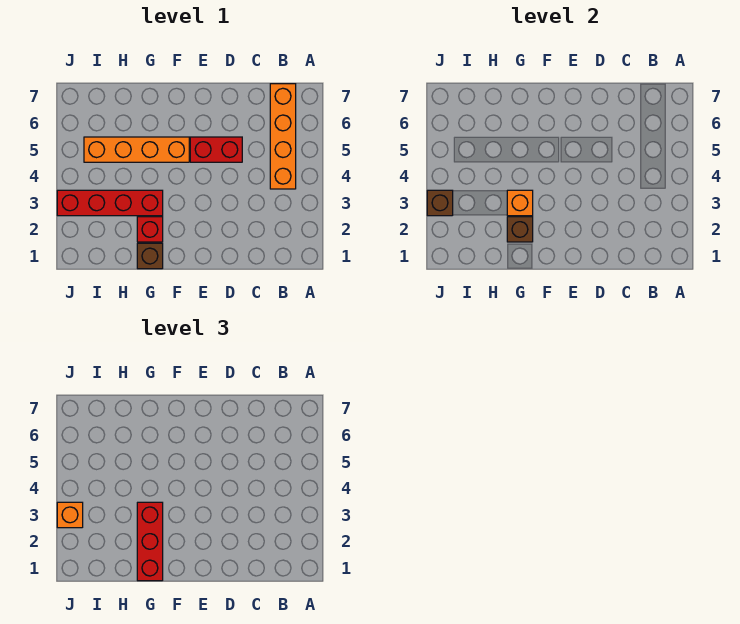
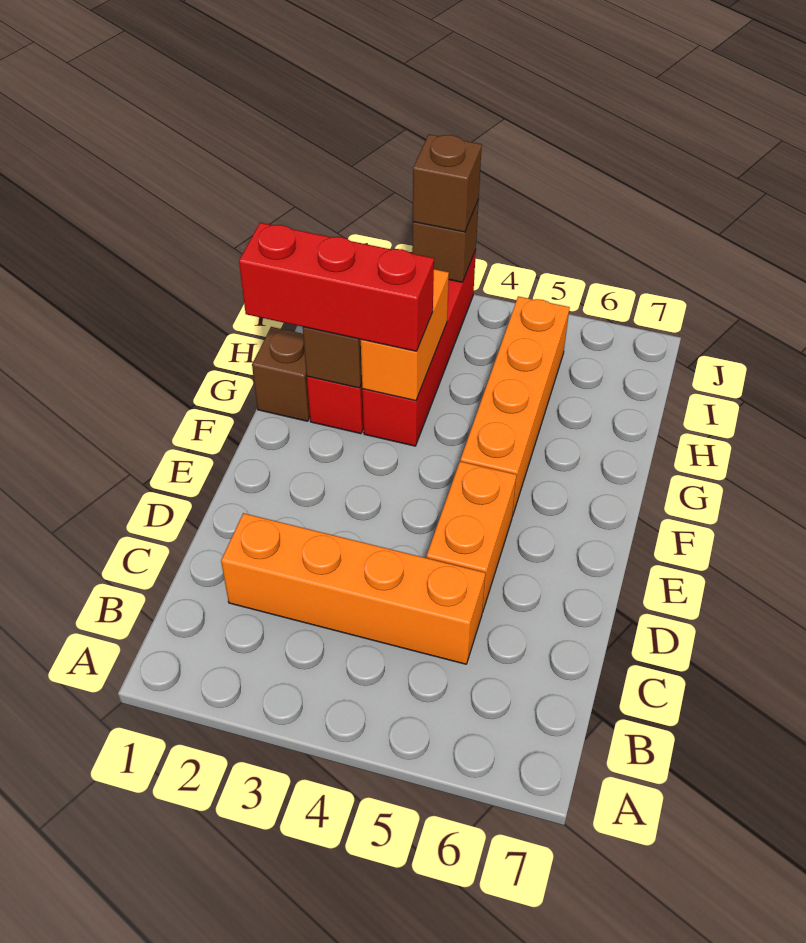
orange brick B4:B7 level 1 -> orange brick C2:C5 level 1
red brick D5:E5 level 1 -> orange brick D5:E5 level 1
orange brick G3 level 2 -> orange brick G3:H3 level 2
orange brick J3 level 3 -> brown brick J3 level 3

